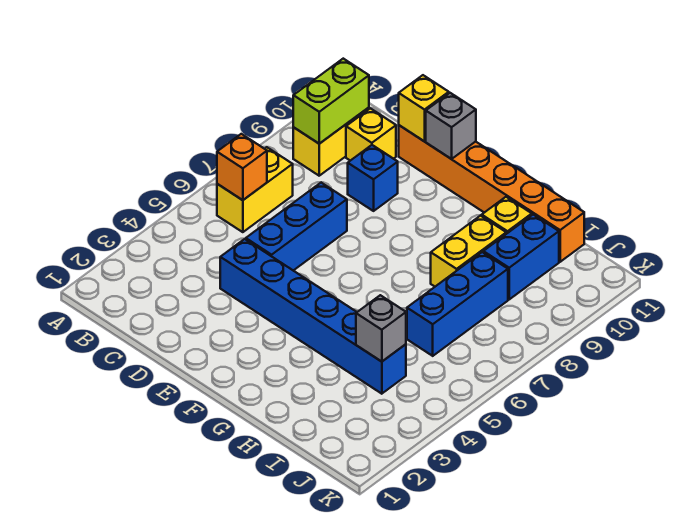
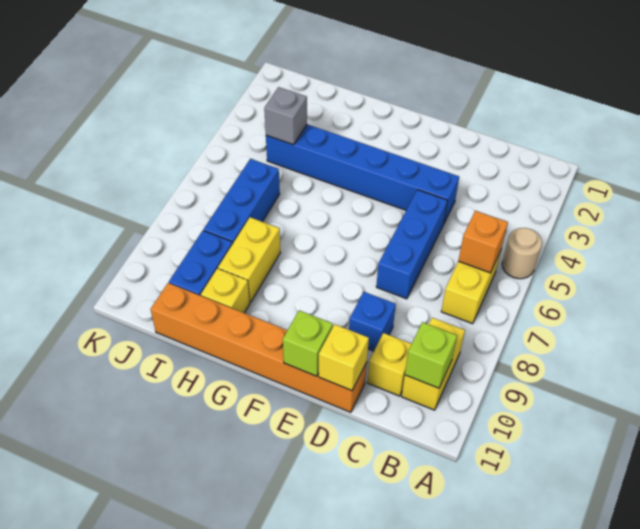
none -> tan round brick A5 level 1
lime brick B9:B10 level 2 -> lime brick B10 level 2
grey brick E11 level 2 -> lime brick E11 level 2

